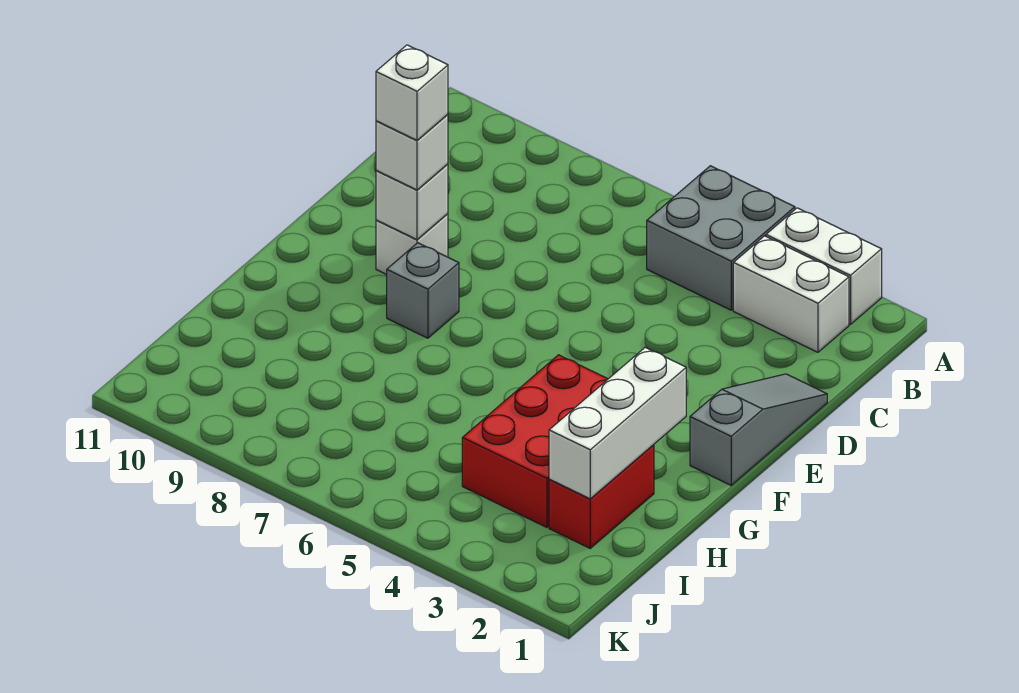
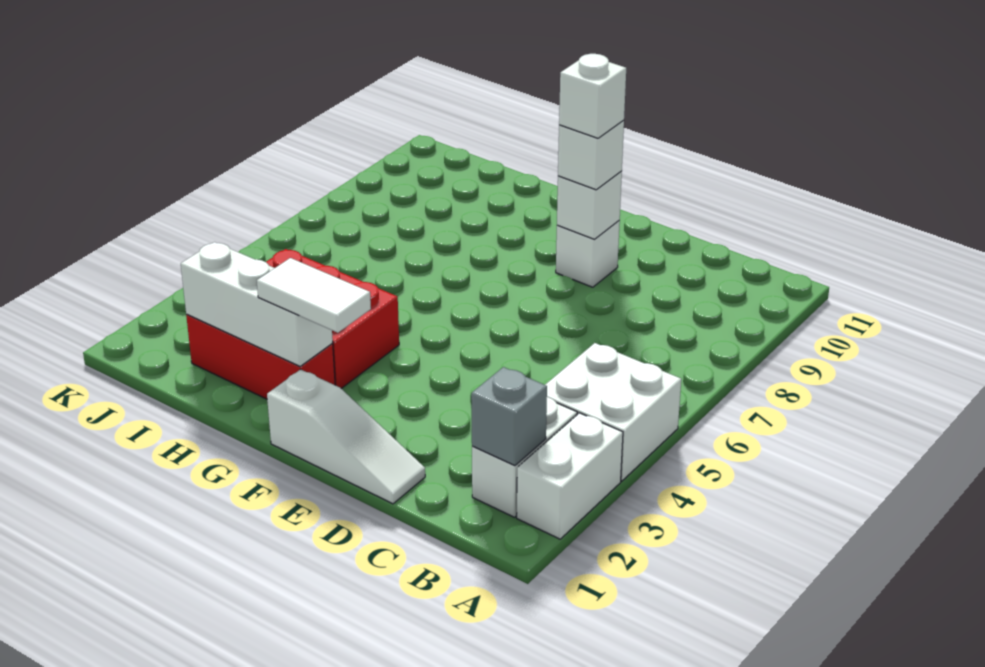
grey brick A4:B5 level 1 -> white brick A4:B5 level 1
grey slope D1:F1 level 1 top F -> white slope D1:F1 level 1 top F
none -> white tile F2:G2 level 3
grey brick F8 level 1 -> grey brick B2 level 2
red brick H2:I2 level 1 -> red brick G2:I2 level 1

